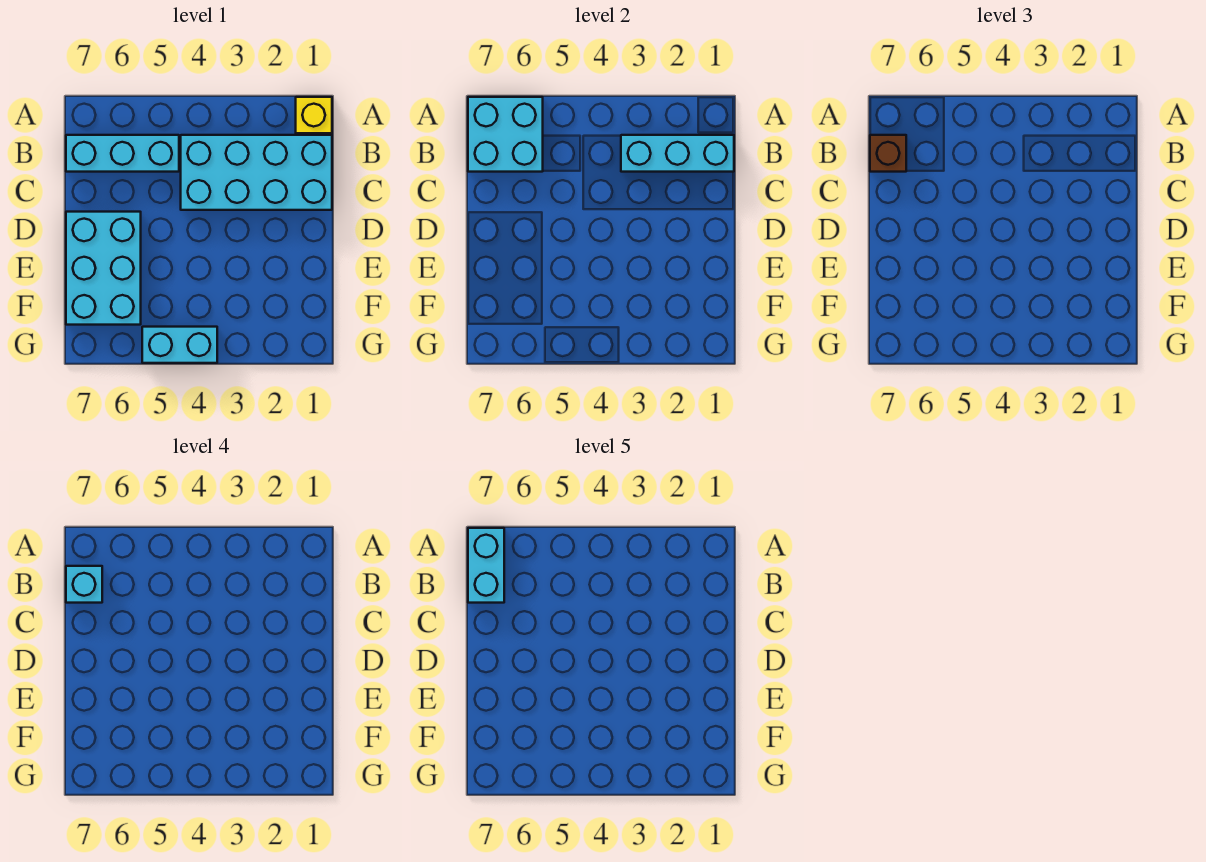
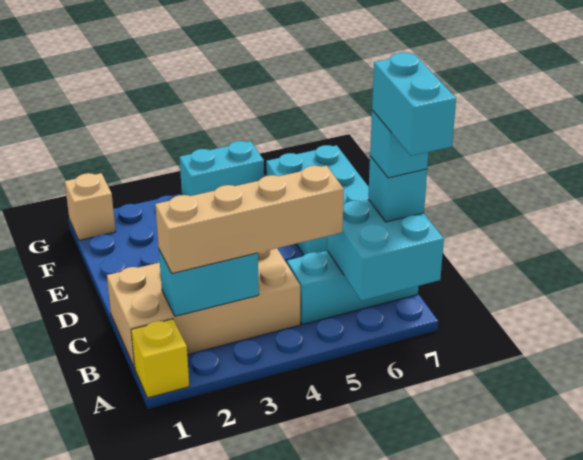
cyan brick B1:C4 level 1 -> tan brick B1:C4 level 1
cyan brick B1:B3 level 2 -> cyan brick B2:B3 level 2
none -> tan brick B2:B5 level 3
brown brick B7 level 3 -> cyan brick B7 level 3
none -> tan brick G1 level 1

